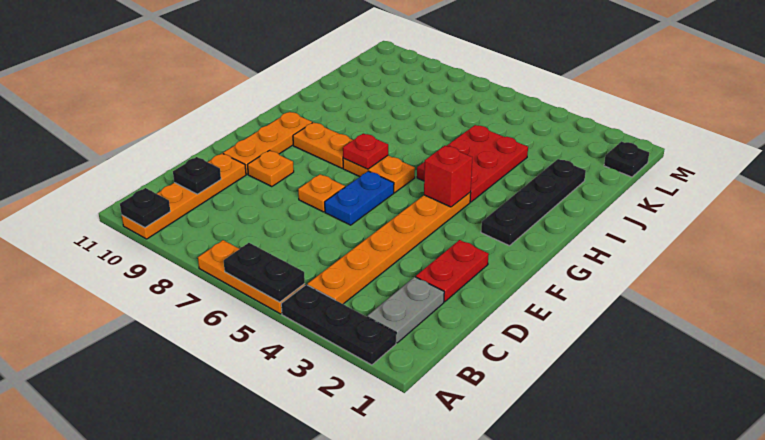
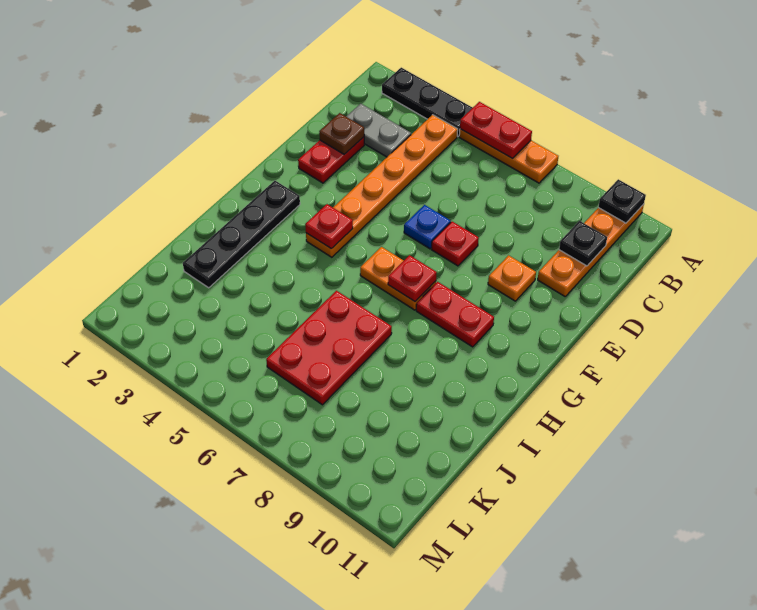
black plate A5:A6 level 2 -> red plate A5:A6 level 2
grey plate B2:C2 level 1 -> grey plate C2:C3 level 1
none -> brown plate D2 level 2
blue plate E6:F6 level 1 -> blue plate E6 level 1
orange plate E7 level 1 -> red plate E7 level 1
orange plate E10:G10 level 1 -> none
red brick G4 level 2 -> red plate G4 level 2
orange plate G8:G9 level 1 -> red plate G8:G9 level 1
red plate H4:J5 level 1 -> red plate I6:K7 level 1
black plate L1 level 1 -> none

